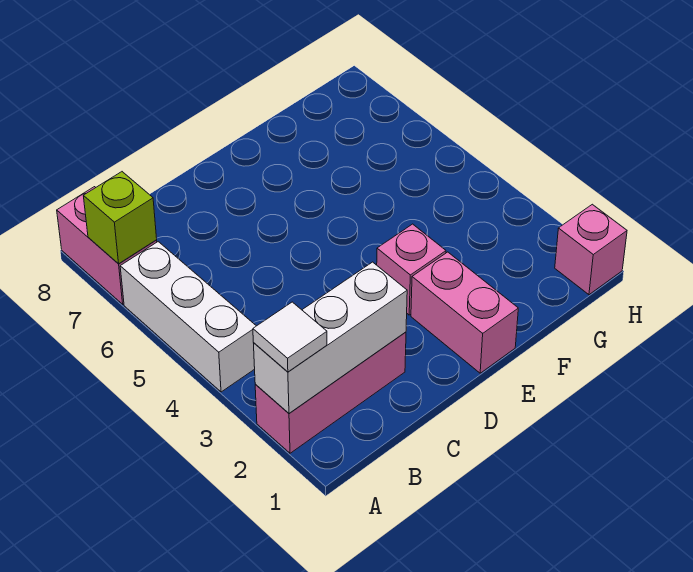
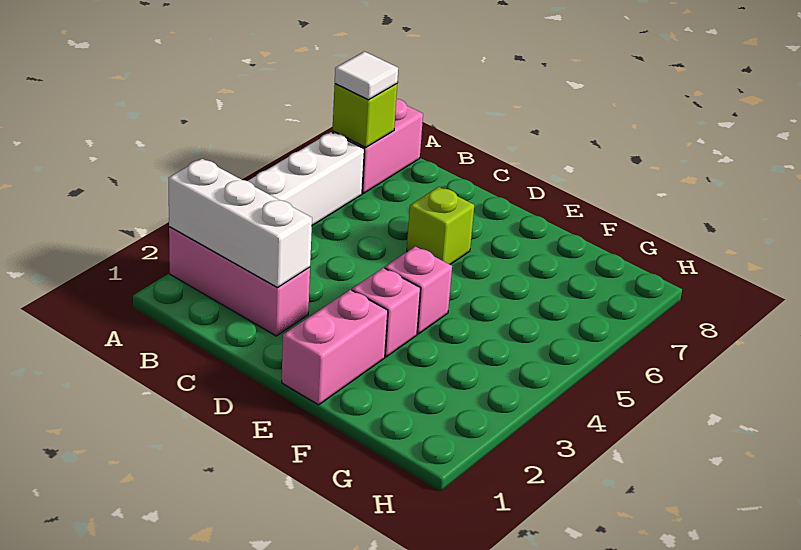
white tile A2 level 3 -> white tile A7 level 3
none -> lime brick D6 level 1
pink brick H1 level 1 -> pink brick E4 level 1

